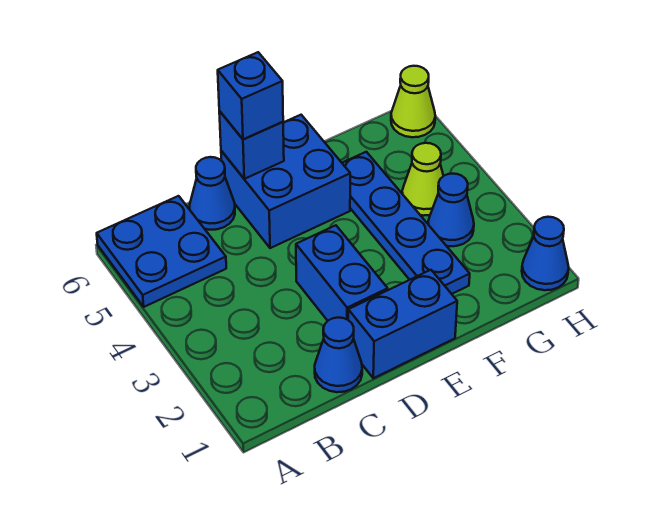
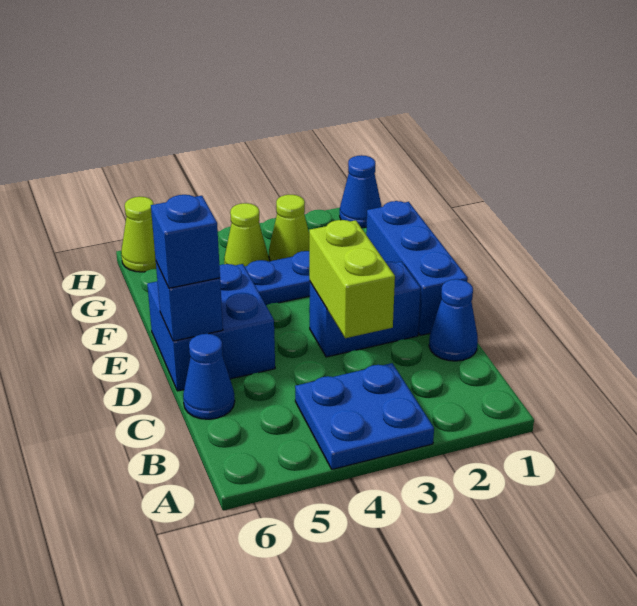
blue plate A5:B6 level 1 -> blue plate A3:B4 level 1
none -> lime brick C3:D3 level 2
blue brick D1:E1 level 1 -> blue brick D1:F1 level 1
blue cone G3 level 1 -> lime cone G3 level 1

